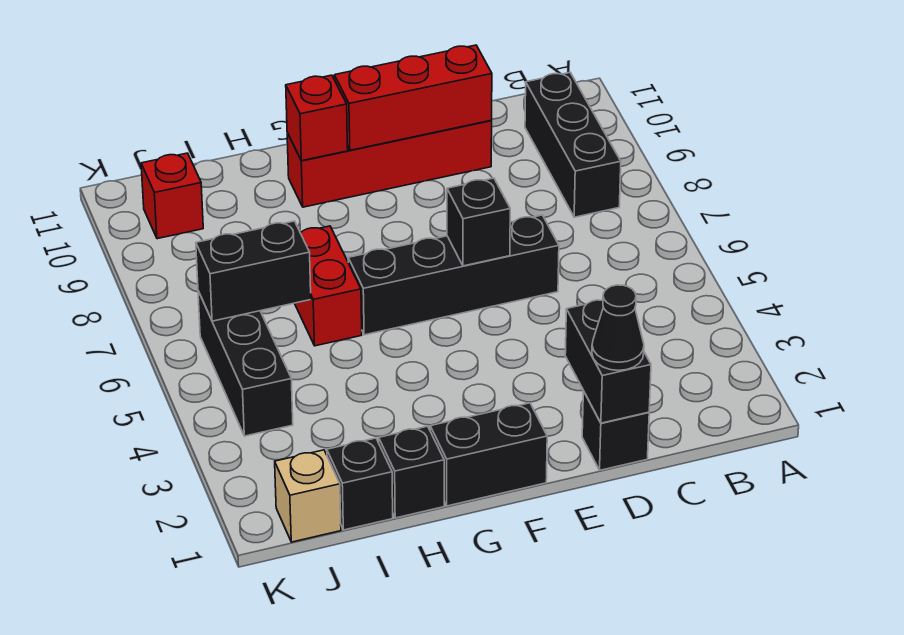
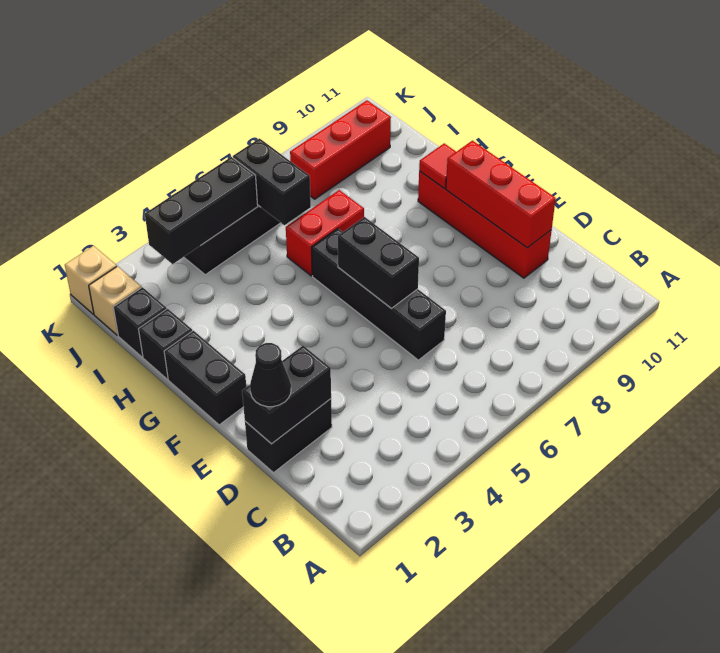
black brick B8:B10 level 1 -> black brick J3:J5 level 2
black brick D1 level 1 -> black brick D1:D2 level 1
black brick E6 level 2 -> black brick E6:F6 level 2
red brick G10 level 2 -> red tile G10 level 2
red brick J10 level 1 -> red brick J8:J10 level 1
none -> tan brick K1 level 1

